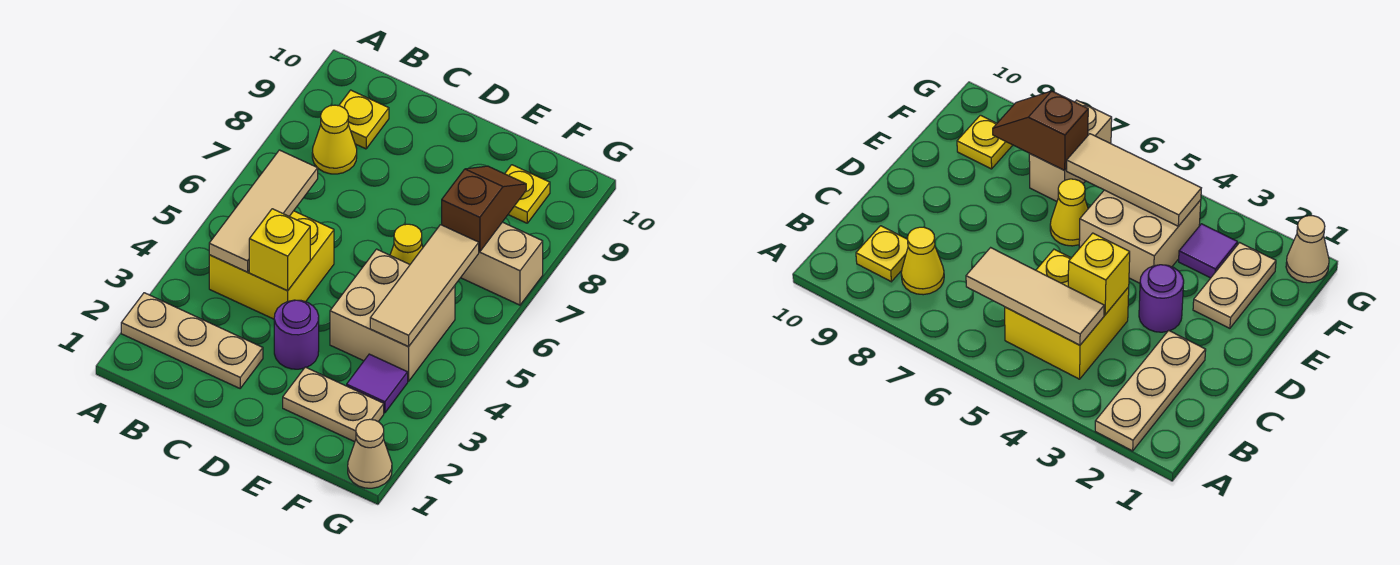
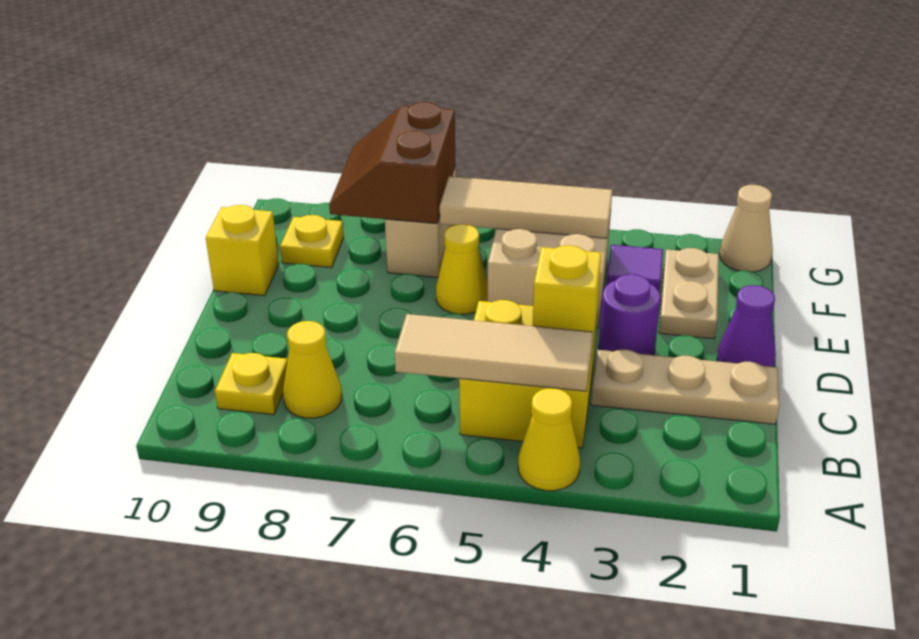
tan plate A2:C2 level 1 -> tan plate C1:C3 level 1
none -> yellow cone A4 level 1
none -> purple cone D1 level 1
none -> yellow brick E10 level 1
brown slope F7:F8 level 2 top 7 -> brown slope F7:G8 level 2 top 7

